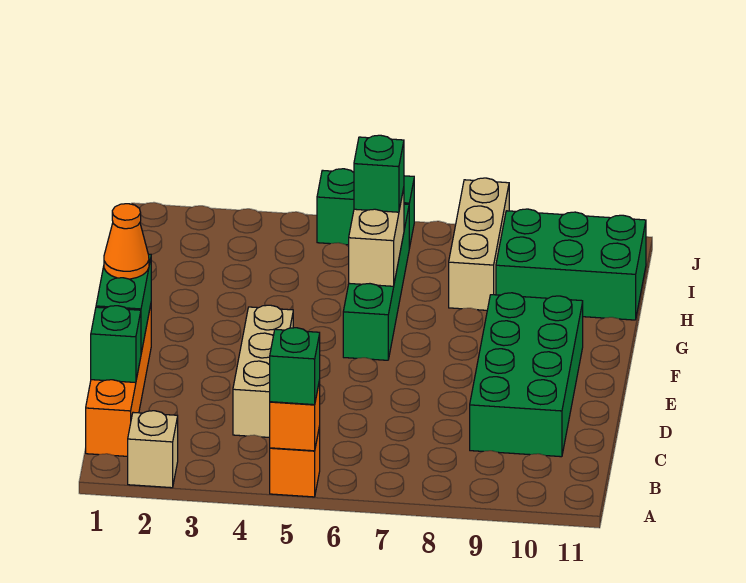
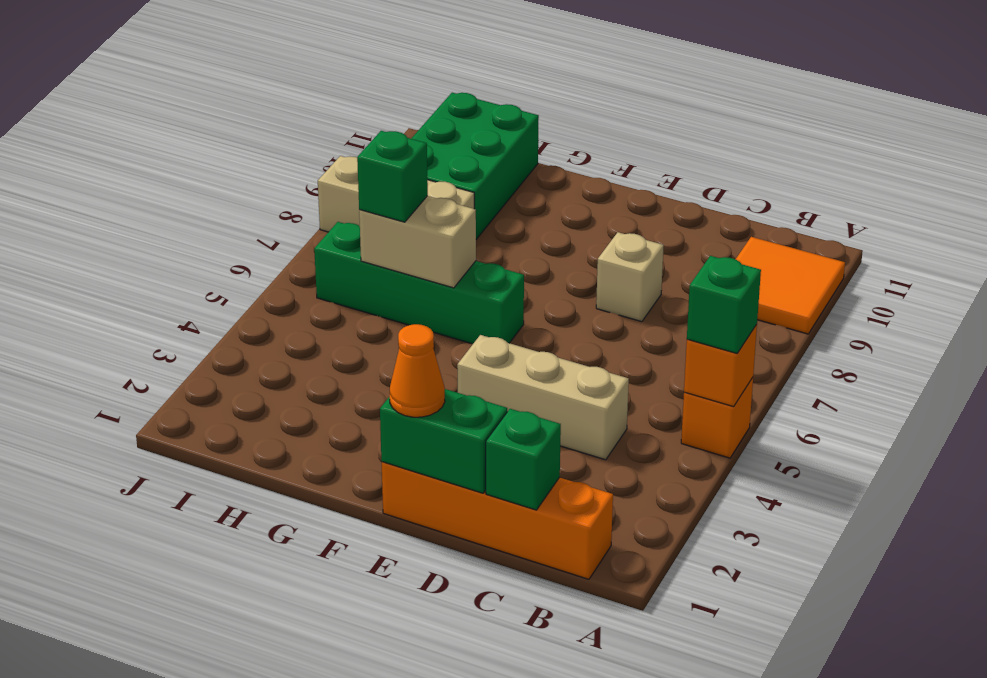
tan brick A2 level 1 -> tan brick D8 level 1
none -> orange tile A9:B10 level 1
green brick C9:F10 level 1 -> none
green brick J5:J6 level 1 -> none

